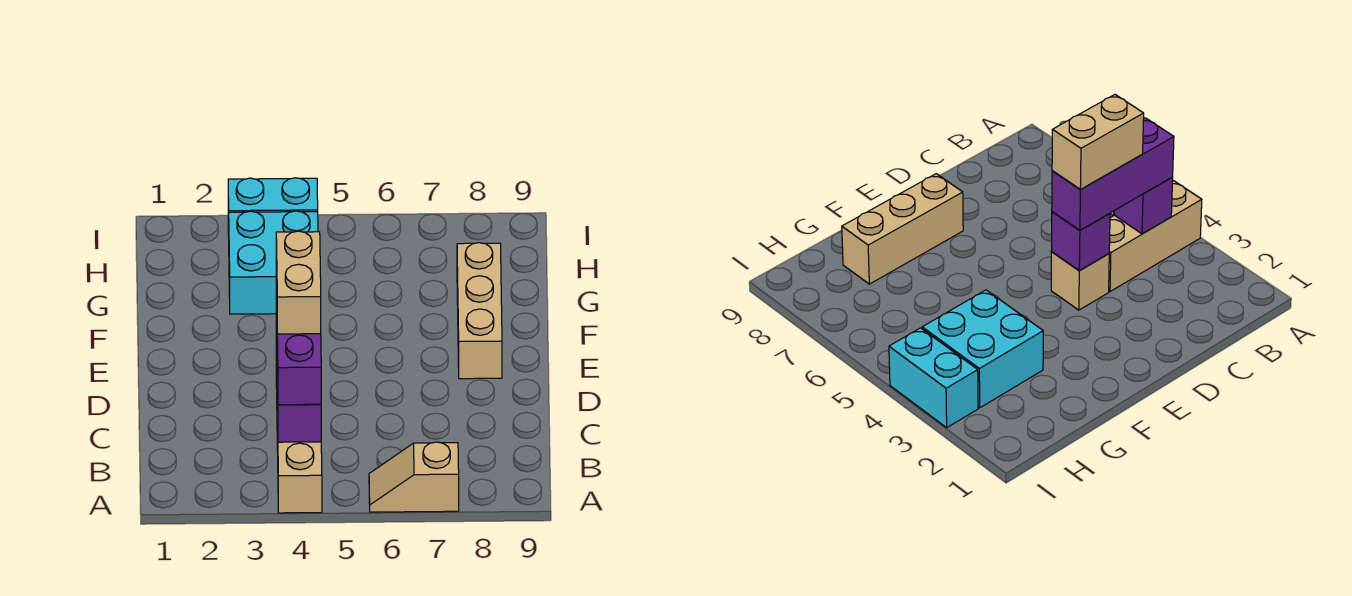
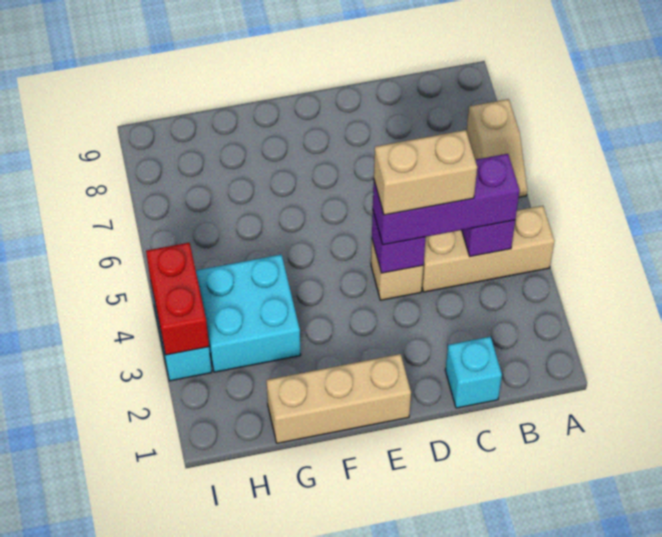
none -> cyan brick C1 level 1
tan brick E8:G8 level 1 -> tan brick E1:G1 level 1
none -> red brick I3:I4 level 2

